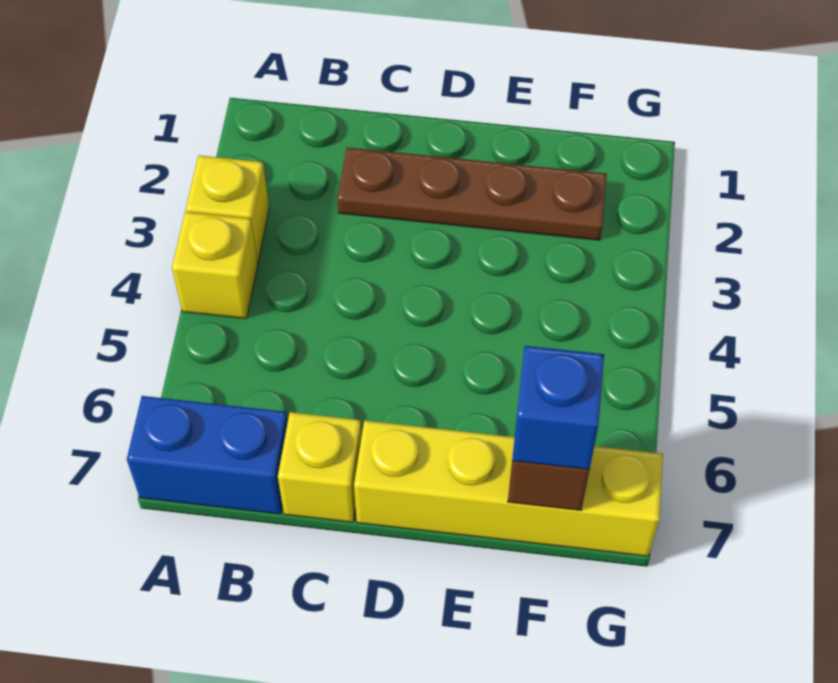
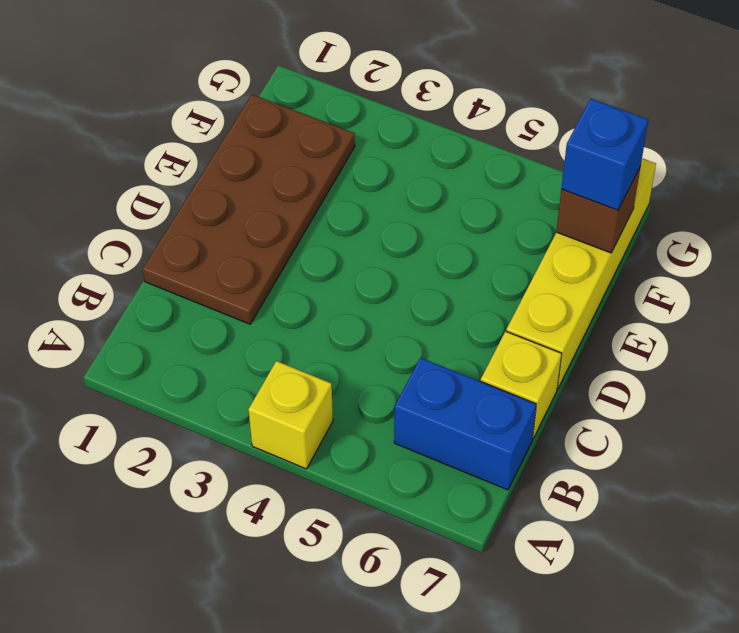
yellow brick A3 level 1 -> none
blue brick A7:B7 level 1 -> blue brick B6:B7 level 1
brown plate C2:F2 level 1 -> brown plate C1:F2 level 1

